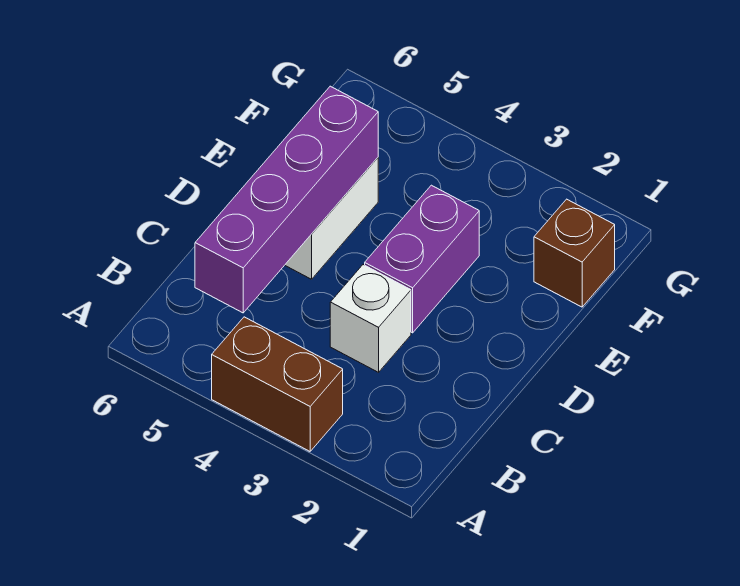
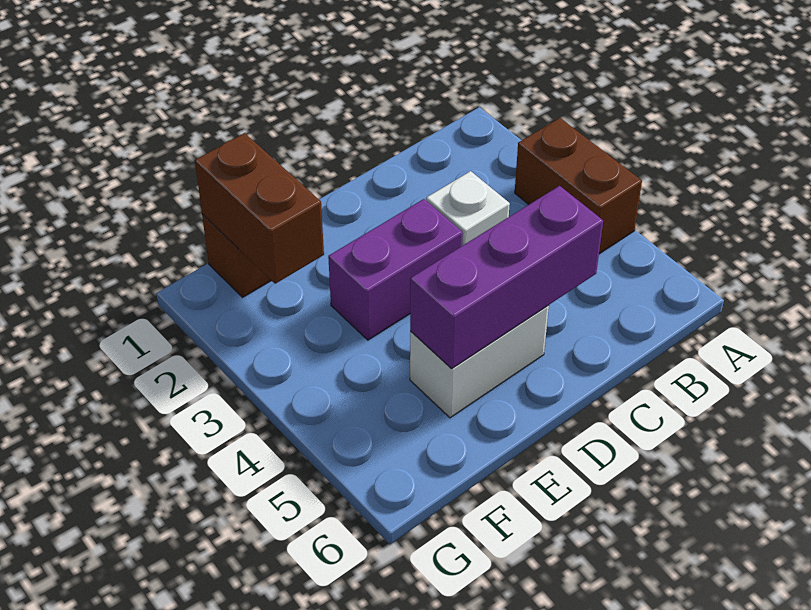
purple brick B5:E5 level 2 -> purple brick C5:E5 level 2
none -> brown brick F1:F2 level 2

